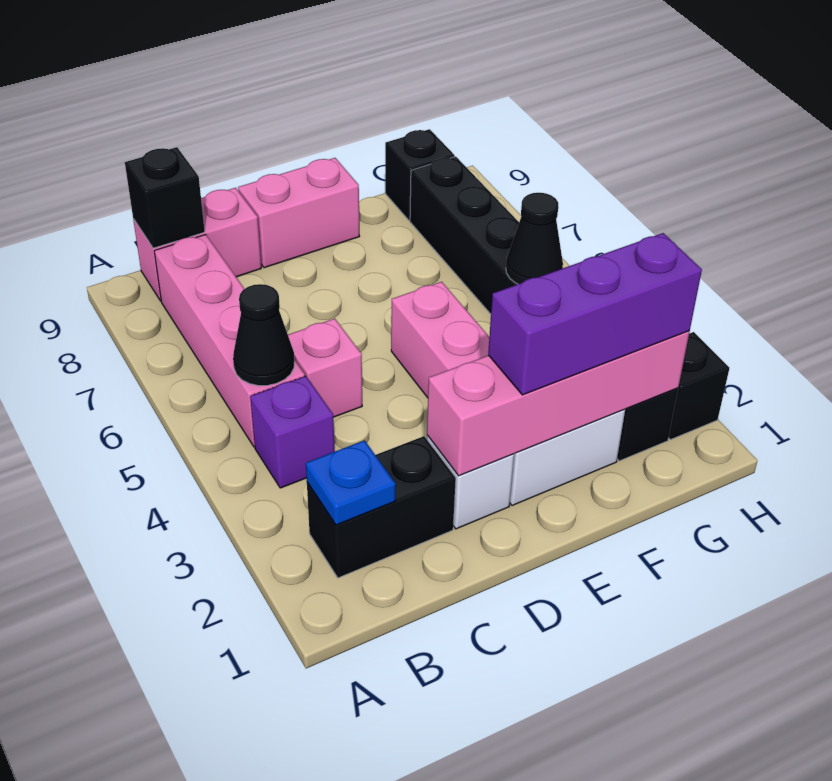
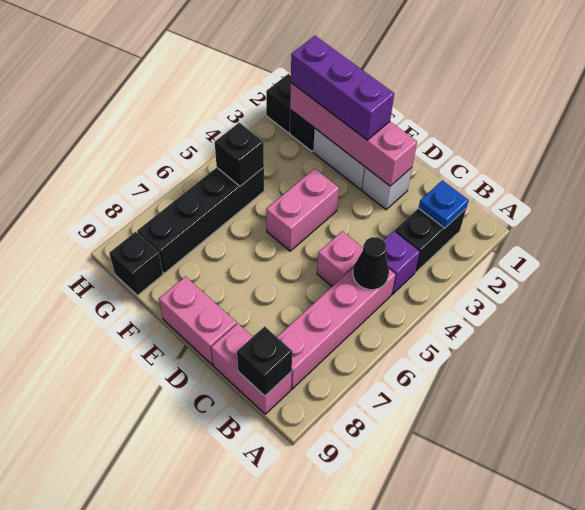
black brick B2:C2 level 1 -> black brick B2:B3 level 1
black cone G5 level 2 -> black brick G5 level 2

